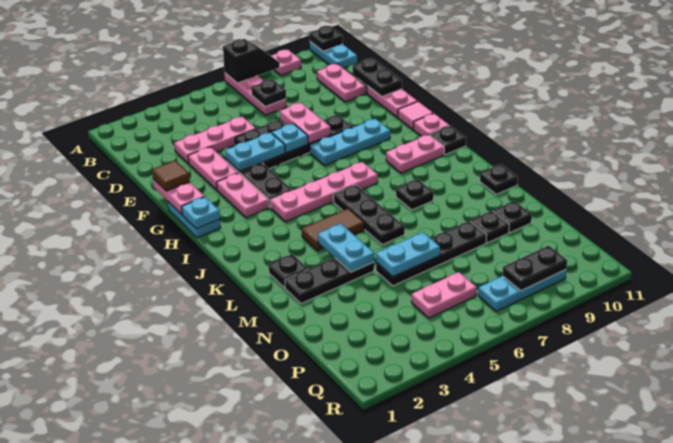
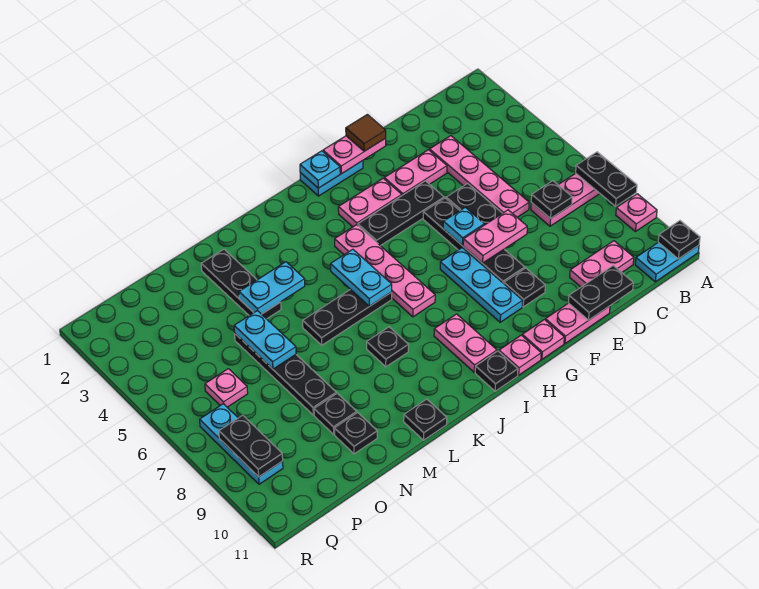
black slope A7:A8 level 2 top 7 -> black plate A7:A8 level 2
pink plate D3:D5 level 1 -> pink plate D3:D6 level 1
cyan plate F4:F5 level 2 -> cyan plate J5:J6 level 2
pink tile G11 level 1 -> pink plate G11 level 1
brown tile K4:K5 level 1 -> none
black plate L2 level 1 -> black plate F9 level 1
pink plate P5:P6 level 1 -> pink plate P6 level 1

